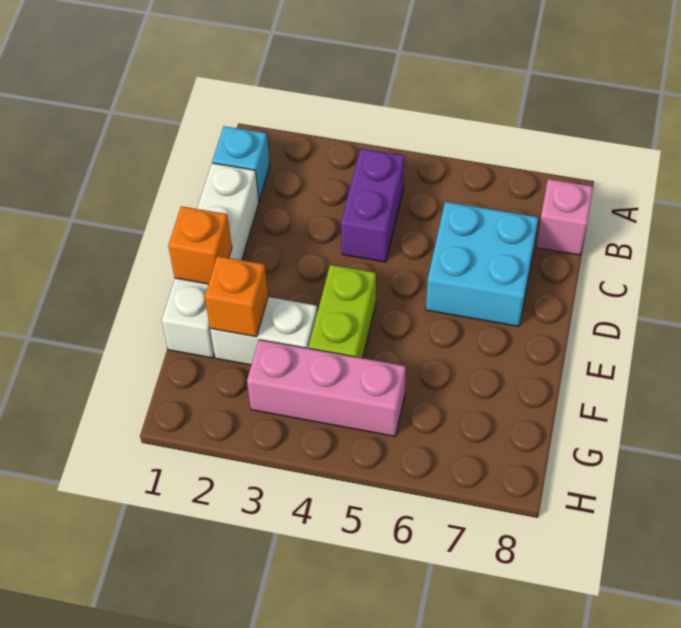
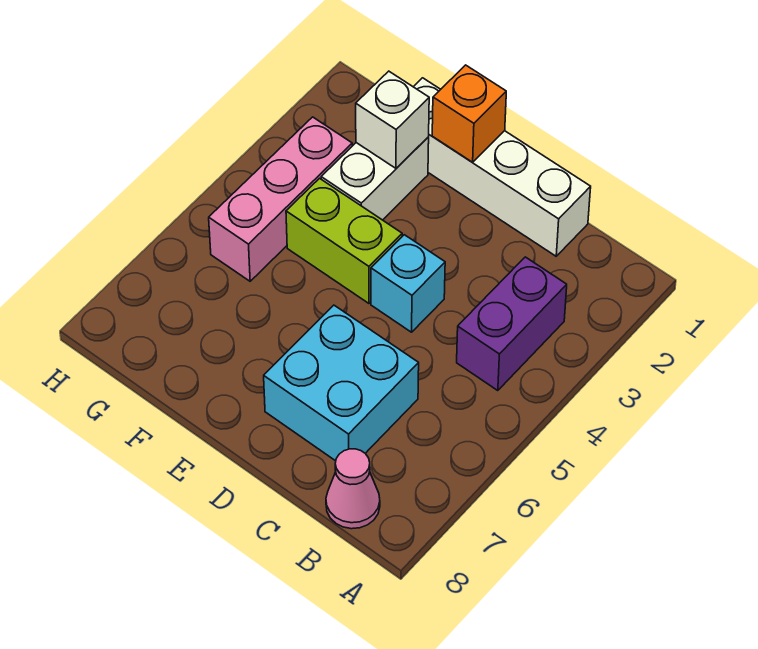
cyan brick B1 level 1 -> cyan brick D4 level 1
purple brick B4:C4 level 1 -> purple brick B3:B4 level 1
pink brick B8 level 1 -> pink cone B8 level 1
orange brick F2 level 2 -> white brick F2 level 2

